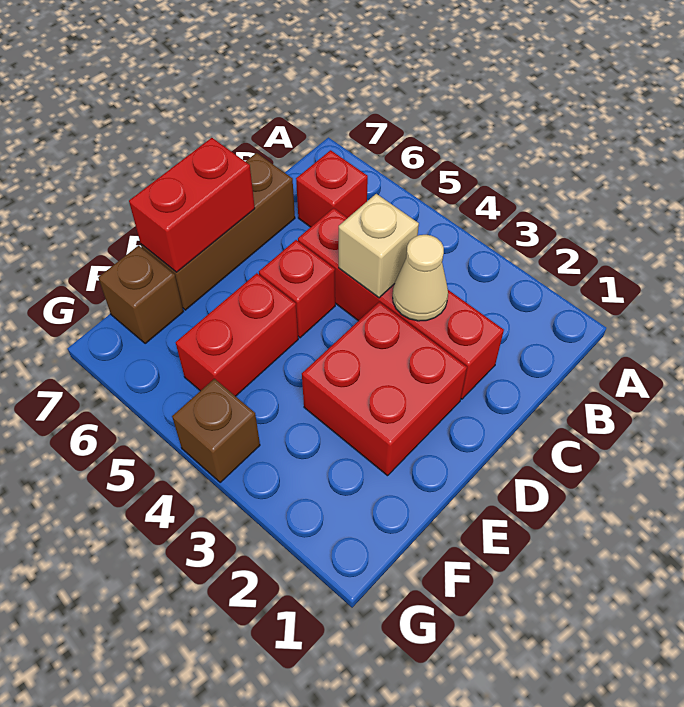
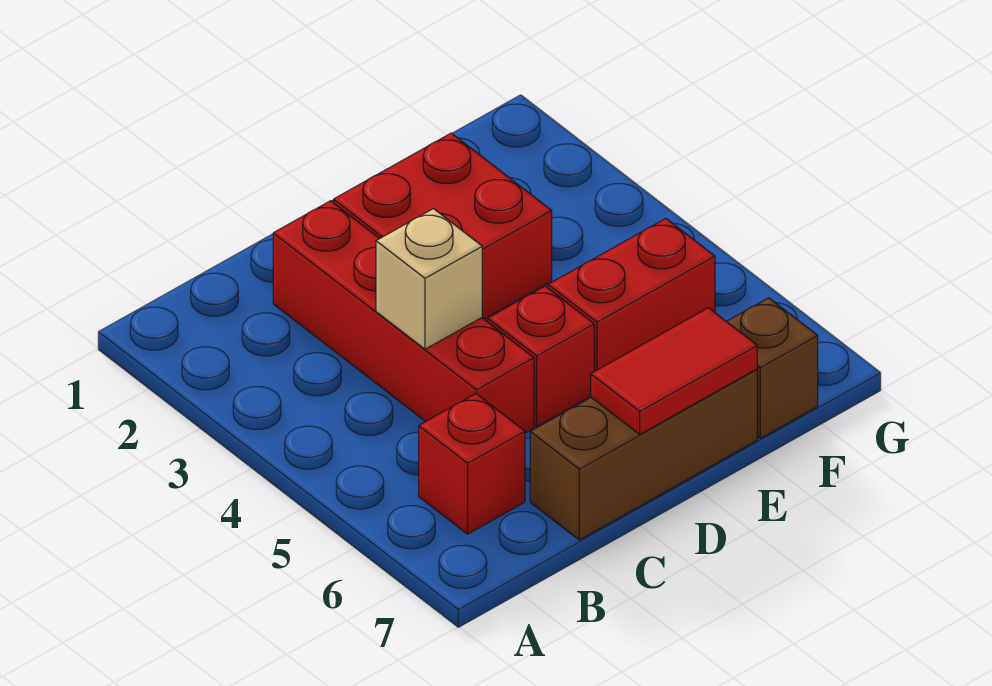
tan cone C3 level 2 -> none
red brick D7:E7 level 2 -> red tile D7:E7 level 2
brown brick G4 level 1 -> none

